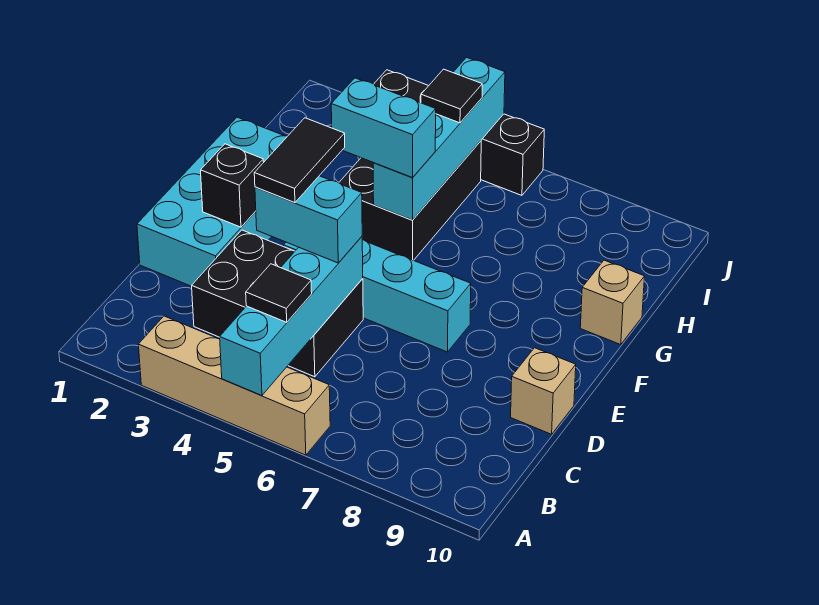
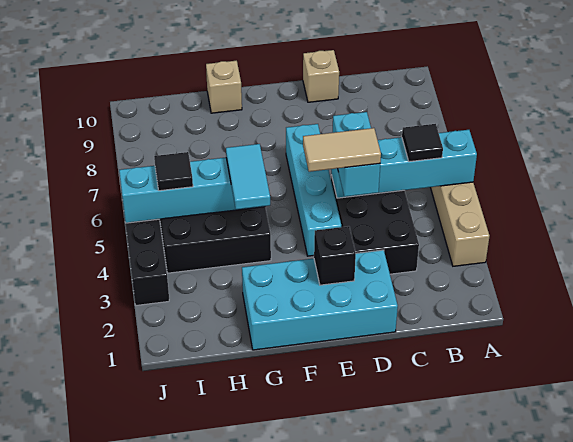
black tile D4:E4 level 4 -> tan tile D4:E4 level 4
cyan brick G4:G5 level 3 -> cyan tile G4:G5 level 3

